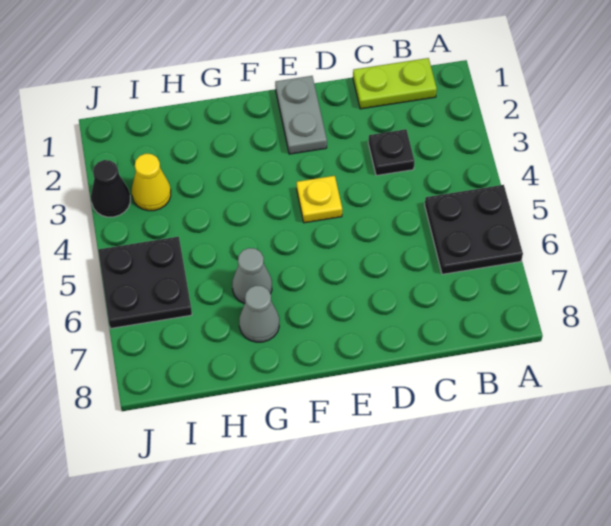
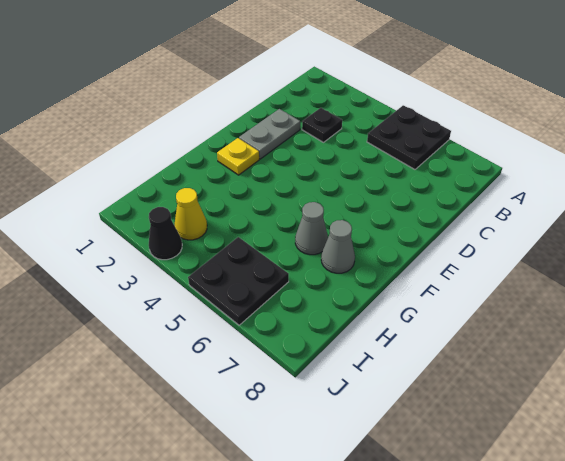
lime plate B1:C1 level 1 -> none
grey plate E1:E2 level 1 -> grey plate D2:E2 level 1
yellow plate E4 level 1 -> yellow plate F2 level 1

